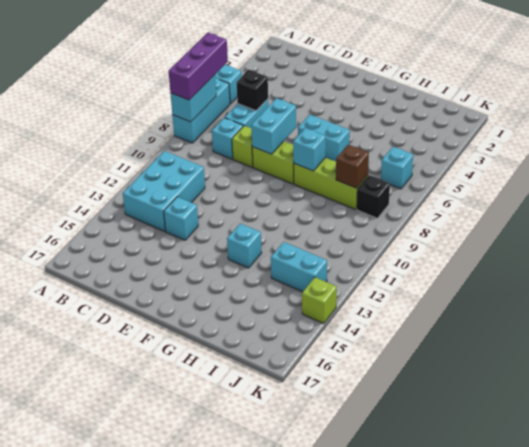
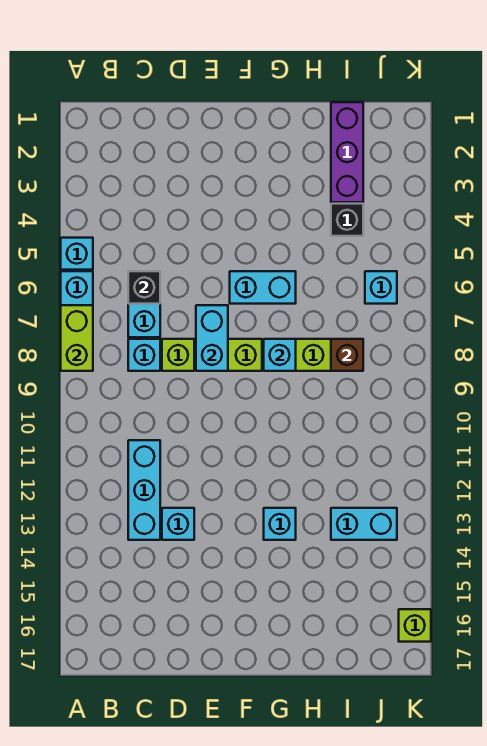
purple brick A6:A8 level 3 -> purple brick I1:I3 level 1
cyan brick A7:A8 level 2 -> lime brick A7:A8 level 2
cyan brick B11:C13 level 1 -> cyan brick C11:C13 level 1
black brick J8 level 1 -> black brick I4 level 1
lime brick K14 level 1 -> lime brick K16 level 1

